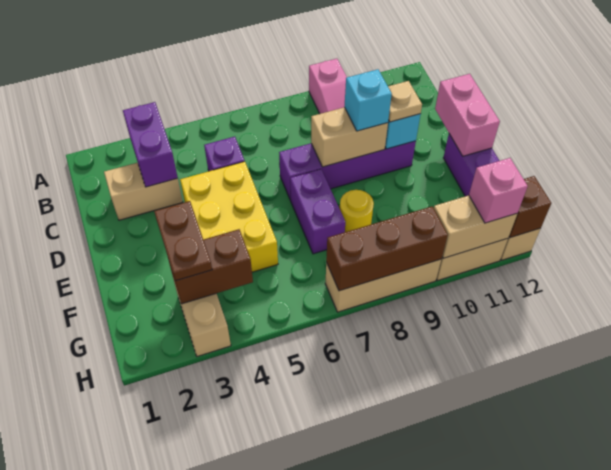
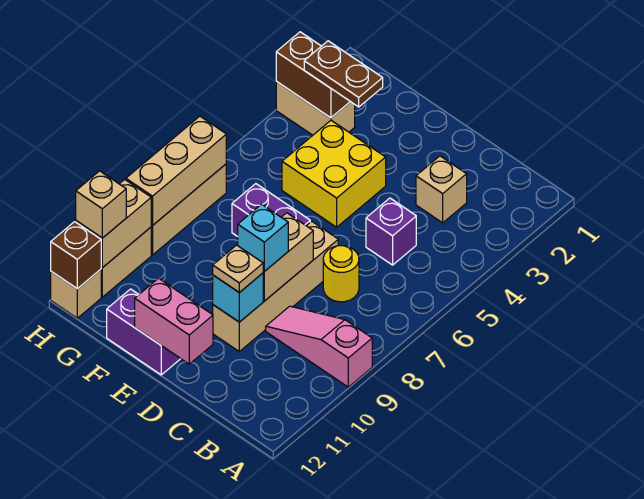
purple brick B3:C3 level 2 -> none
tan brick C2:C3 level 1 -> tan brick C3 level 1
yellow brick D4:F5 level 1 -> yellow brick E4:F5 level 1
purple brick D7:D10 level 1 -> tan brick D7:D10 level 1
yellow round brick F8 level 1 -> yellow round brick C7 level 1
brown brick G3:G4 level 2 -> brown brick G3:H3 level 2
brown brick H7:H9 level 2 -> tan brick H7:H9 level 2
pink brick H11 level 3 -> tan brick H11 level 3

